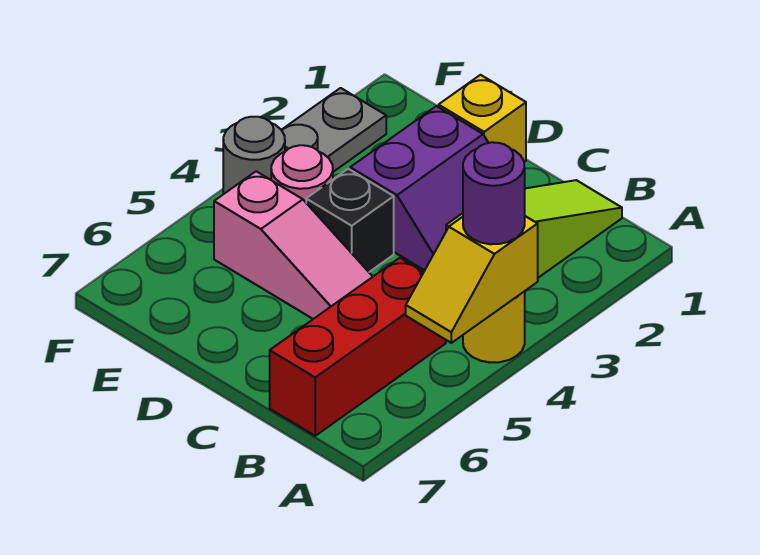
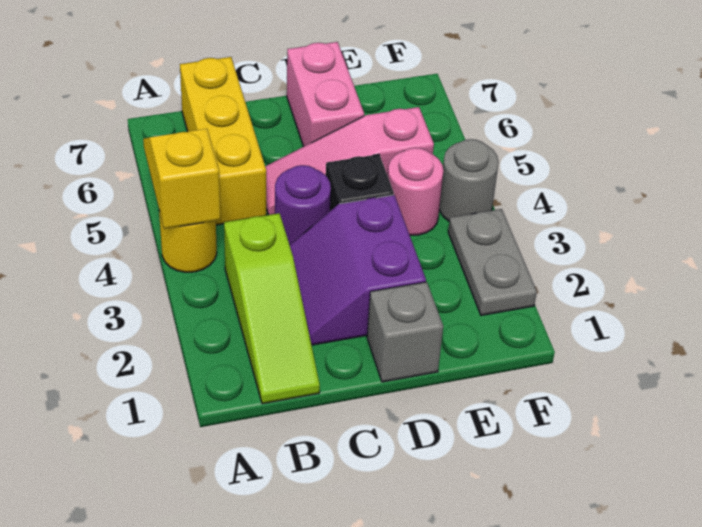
purple round brick A4 level 3 -> purple round brick C4 level 1
red brick B5:B7 level 1 -> yellow brick B5:B7 level 1
yellow brick D1 level 1 -> grey brick D1 level 1
none -> pink brick D6:D7 level 1

